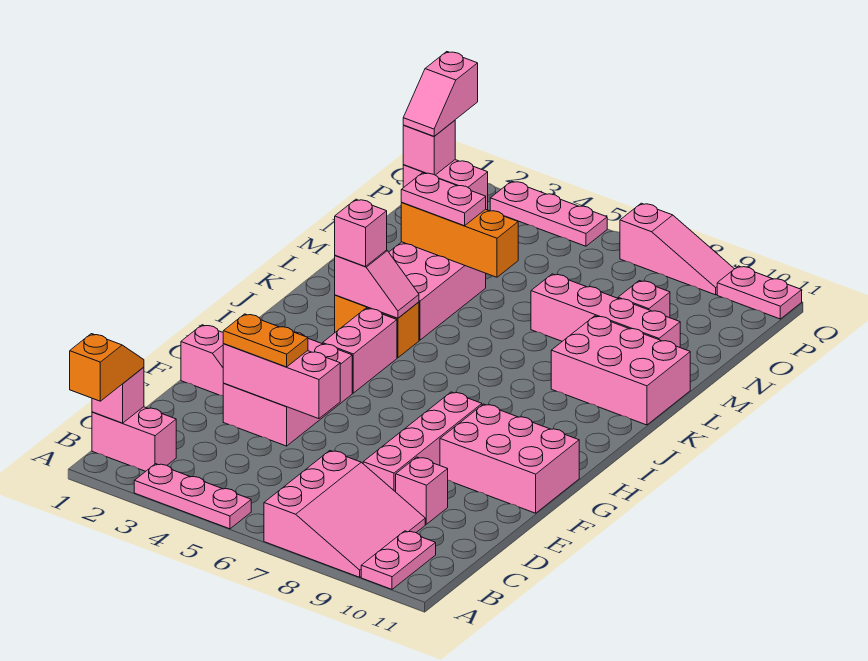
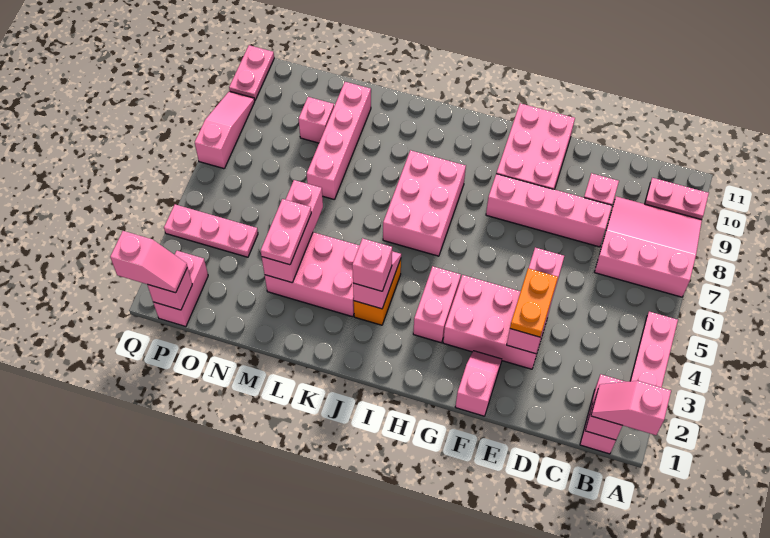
orange slope A1:B1 level 3 top A -> pink slope A1:B1 level 3 top A
pink brick H4:I4 level 1 -> pink brick H3:H4 level 1
pink brick K9:L11 level 1 -> pink brick I6:J8 level 1
orange brick M3:M5 level 2 -> pink brick M3:M5 level 2
pink plate Q3:Q5 level 1 -> pink plate O4:Q4 level 1

